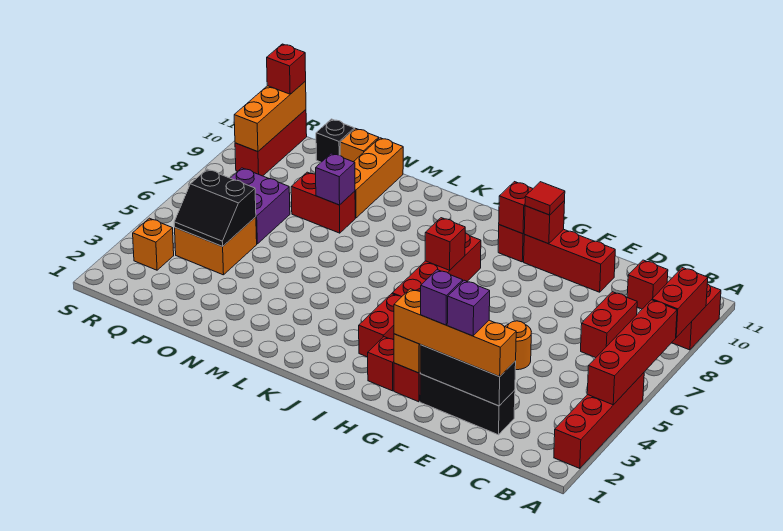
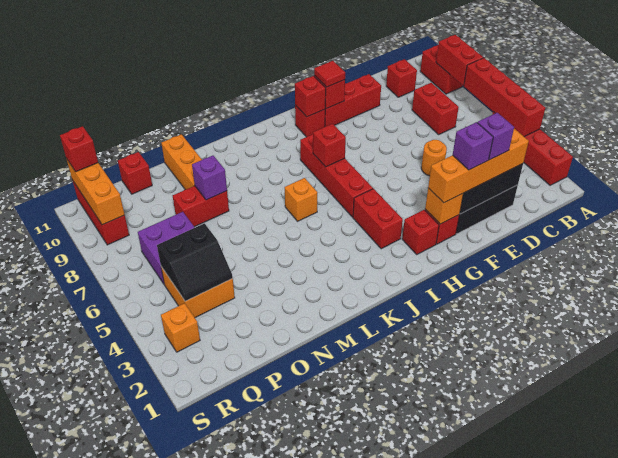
orange brick O11 level 1 -> orange brick K6 level 1
black brick P11 level 1 -> red brick P11 level 1

